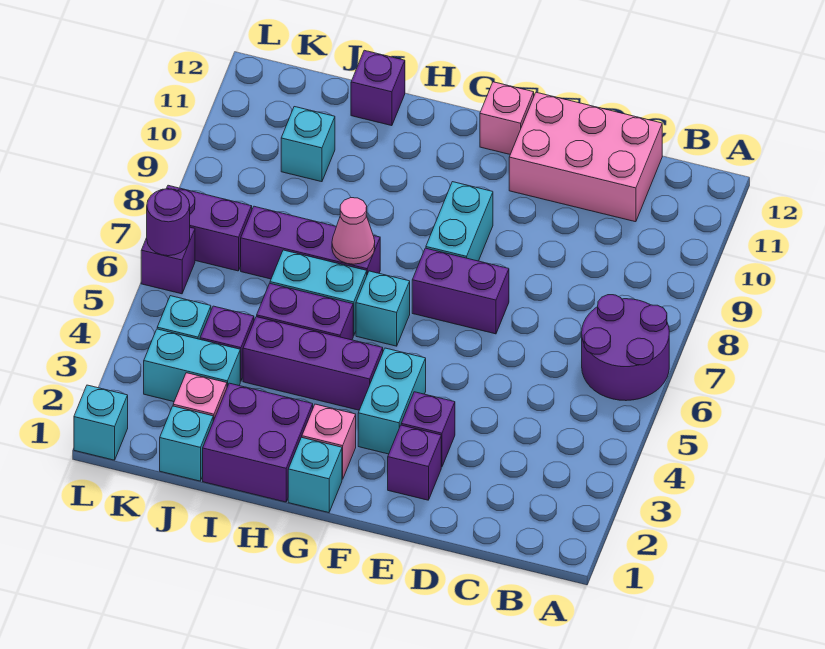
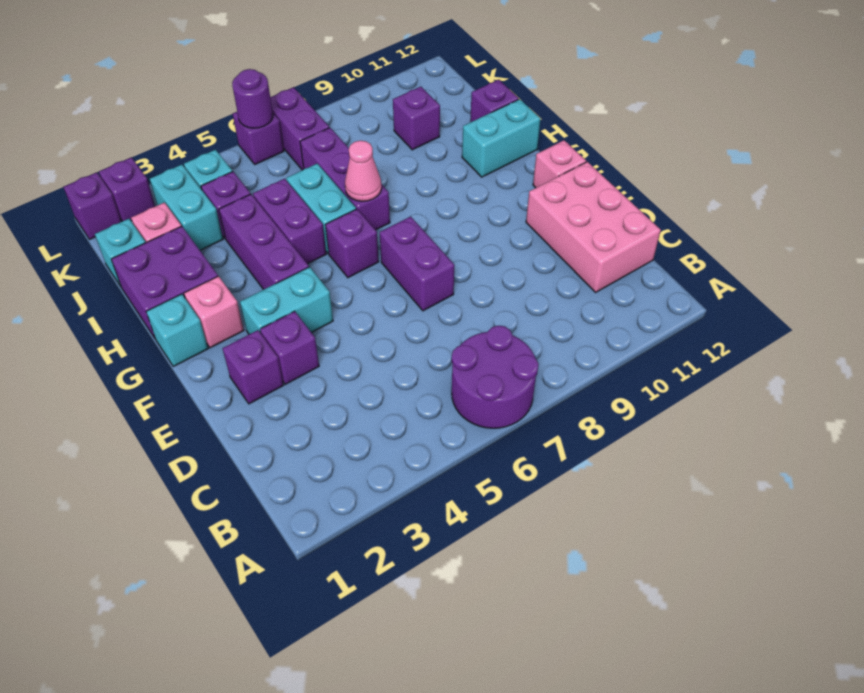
cyan brick F8:F9 level 1 -> cyan brick H11:H12 level 1
cyan brick G6 level 1 -> purple brick G6 level 1
cyan brick J10 level 1 -> purple brick J10 level 1
cyan brick L1 level 1 -> purple brick L1 level 1
none -> purple brick L2 level 1

